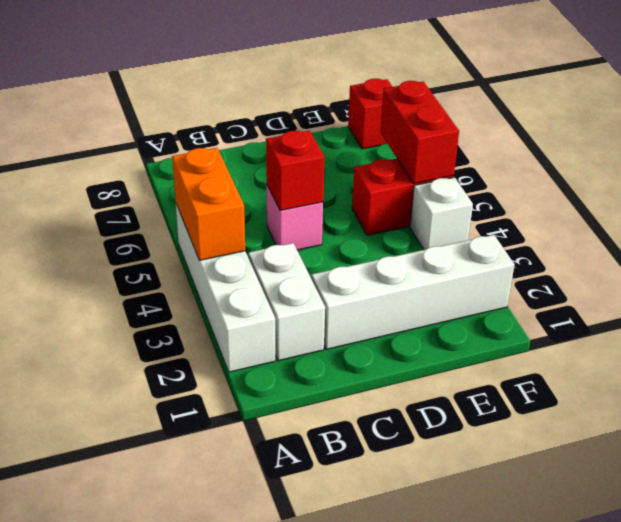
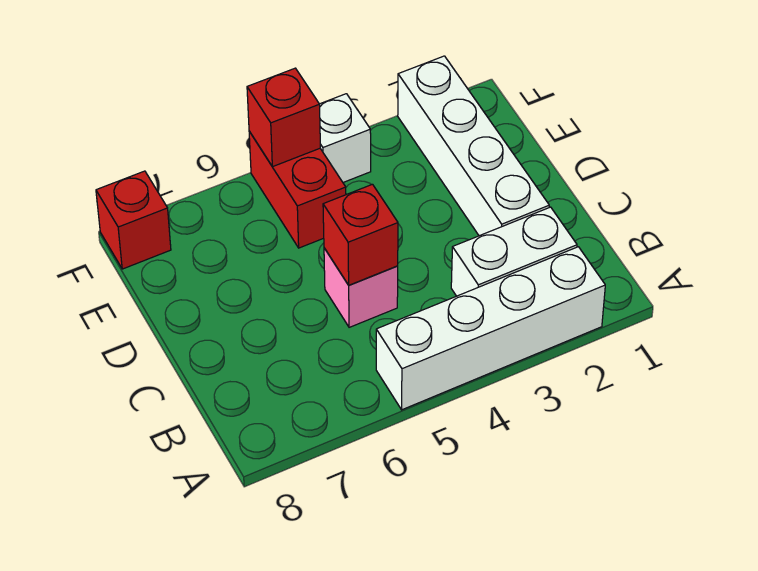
orange brick A4:A5 level 2 -> none
red brick F5:F6 level 2 -> red brick F5 level 2

